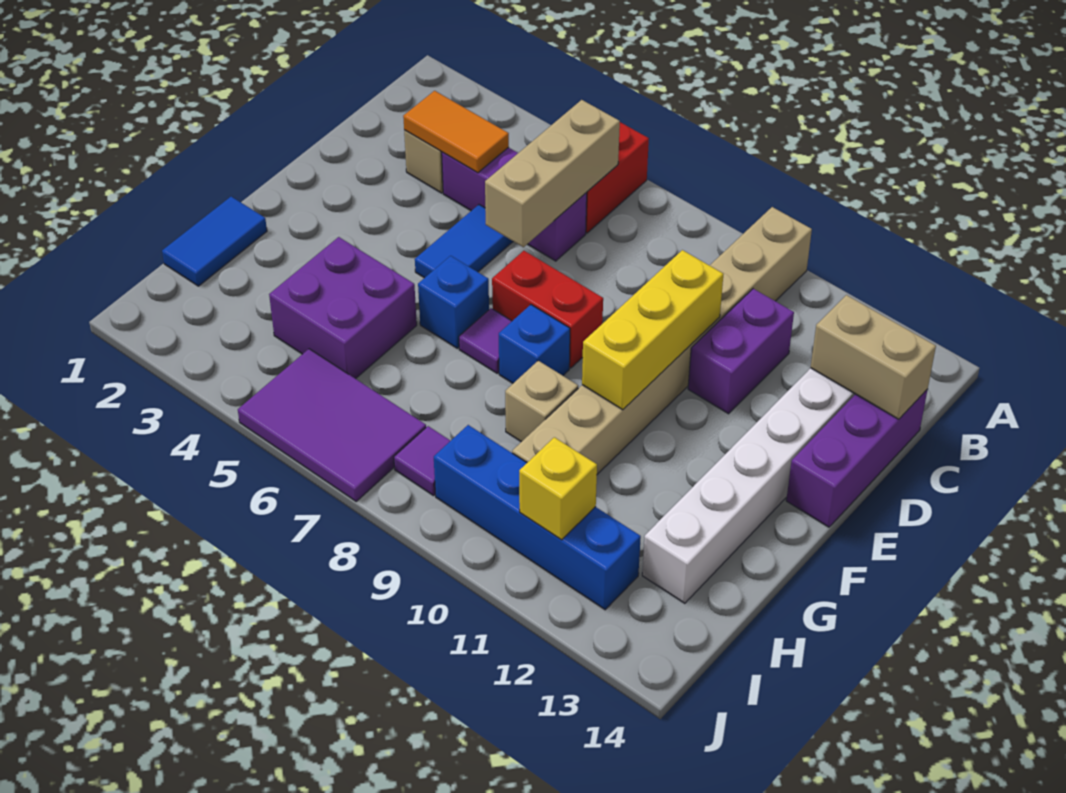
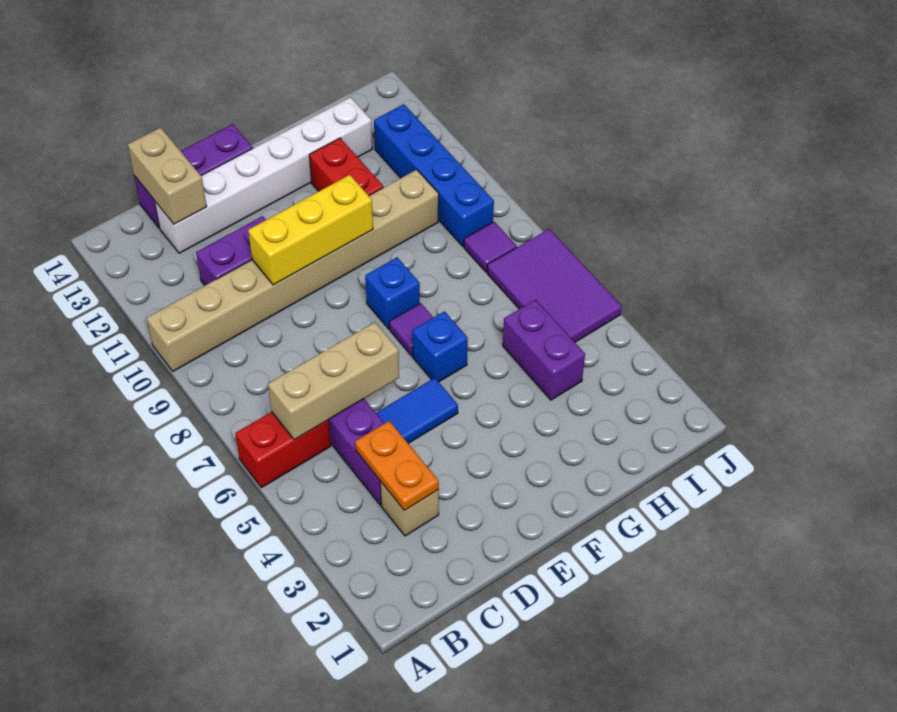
orange tile C3:C4 level 2 -> orange plate C3:C4 level 2
red brick E7:E8 level 1 -> red brick G11:G12 level 1
blue tile G1:H1 level 1 -> none
purple brick G4:H5 level 1 -> purple brick H4:H5 level 1
tan brick G9 level 1 -> none
yellow brick I11 level 2 -> none

